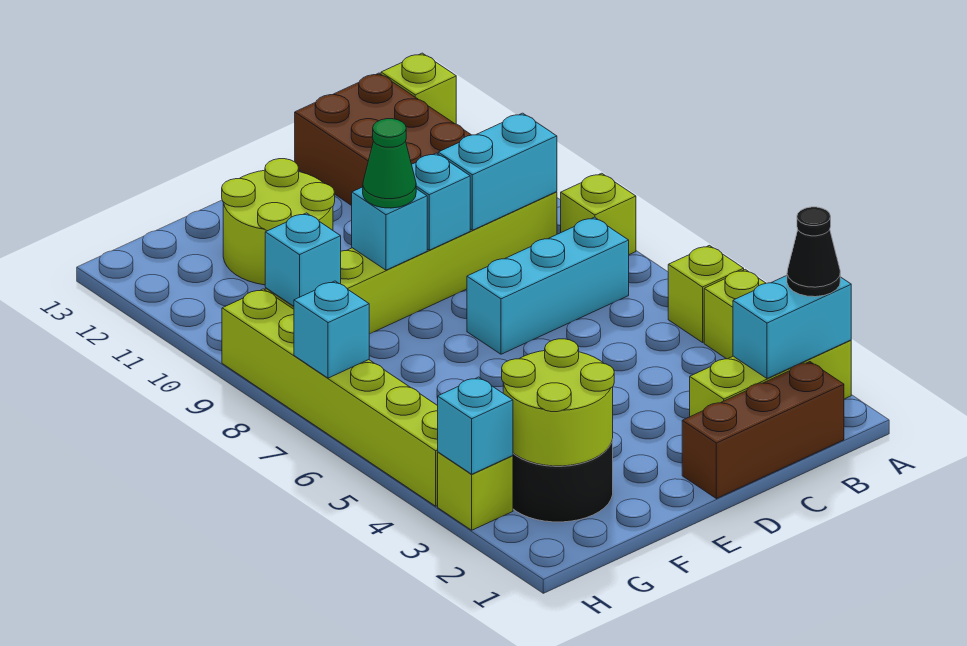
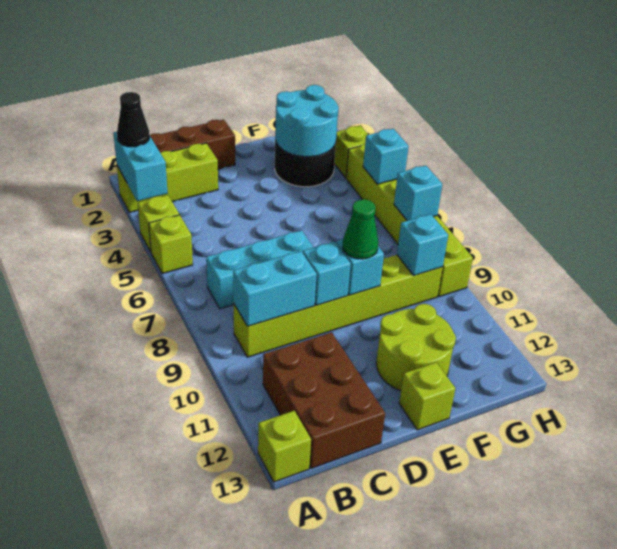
cyan brick A2:B2 level 2 -> cyan brick A2:A3 level 2
lime brick A8 level 1 -> lime brick E13 level 1
lime round brick F2:G3 level 2 -> cyan round brick F2:G3 level 2
cyan brick H3 level 2 -> cyan brick H5 level 2

